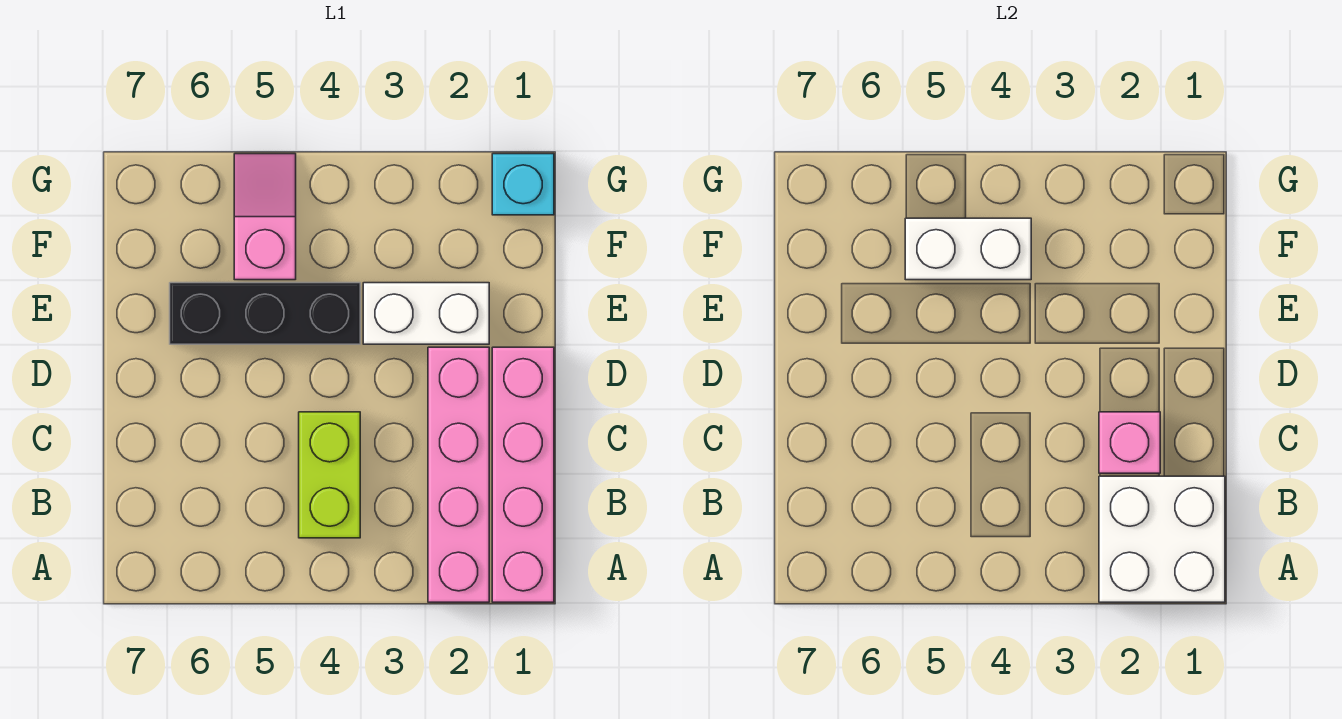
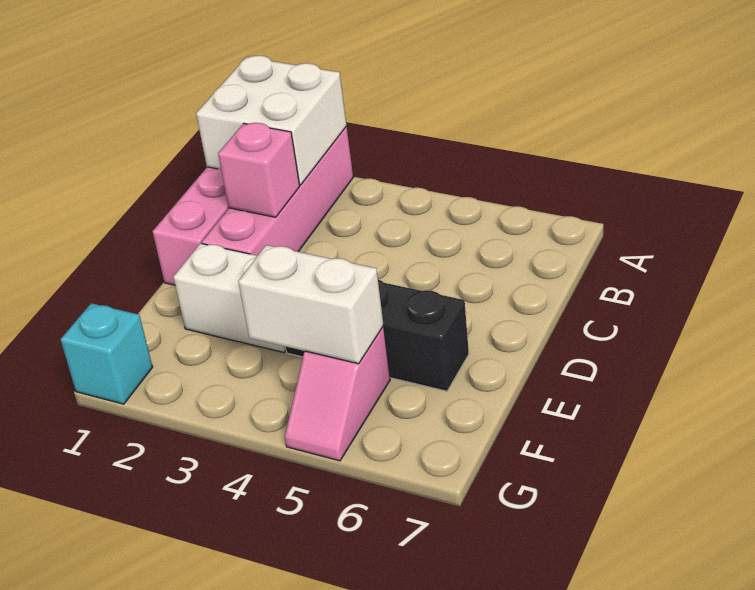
lime brick B4:C4 level 1 -> none

